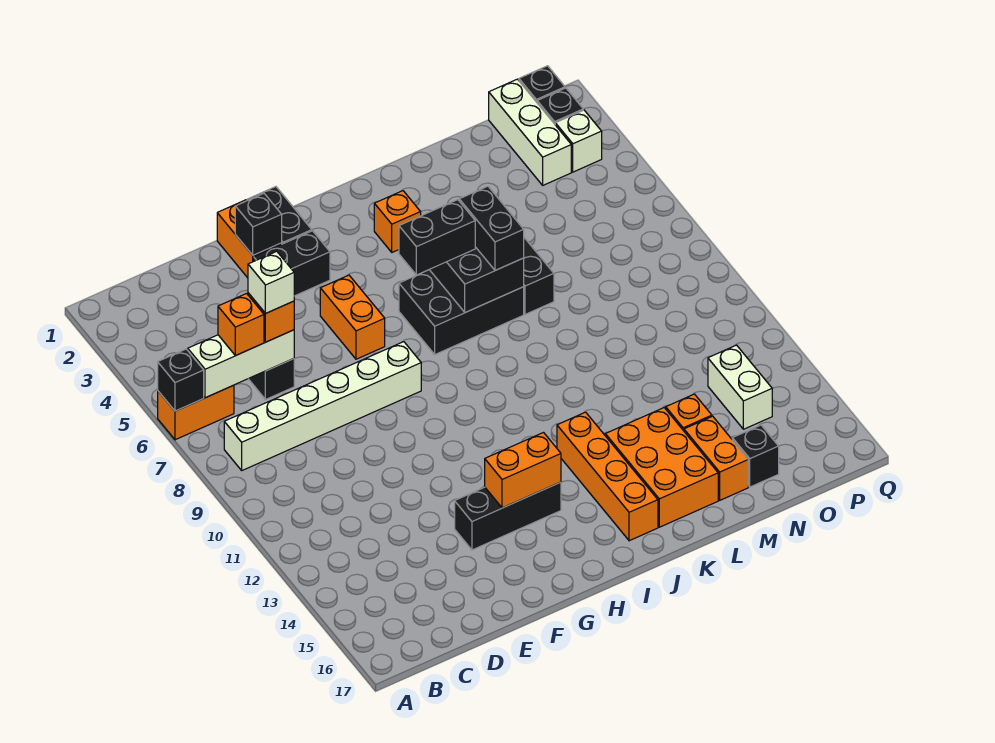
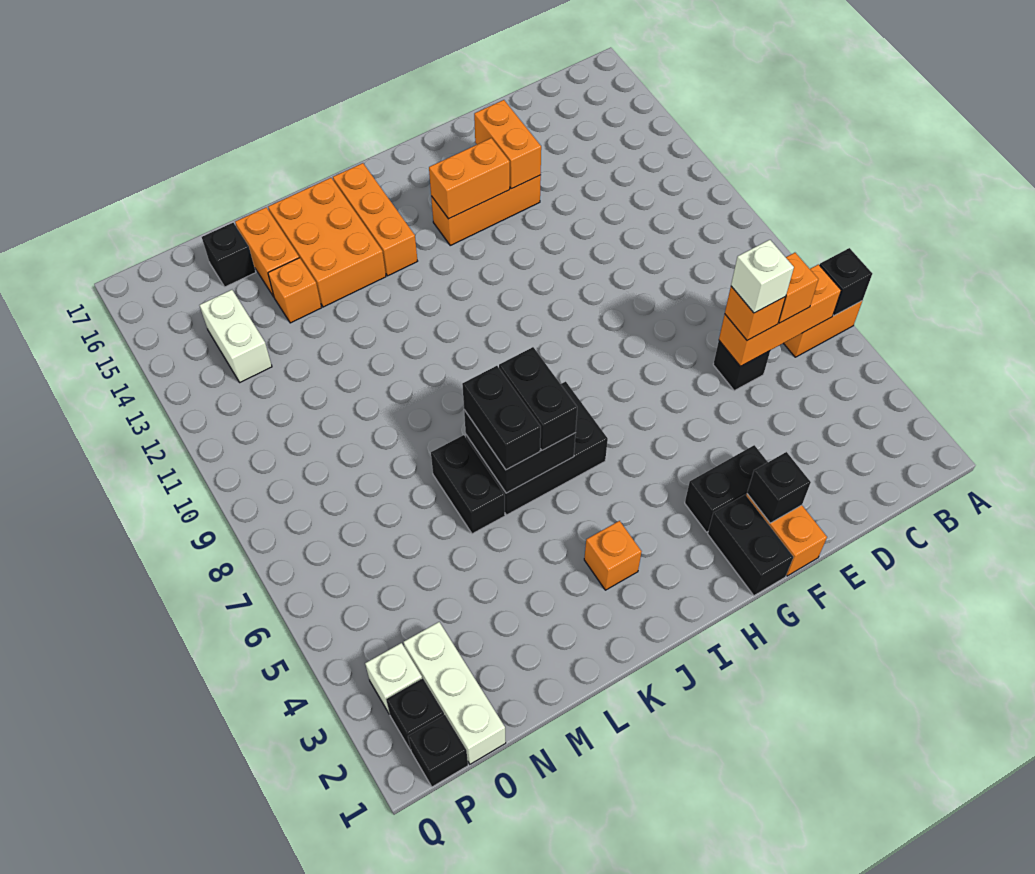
white brick B6:D6 level 2 -> orange brick B6:D6 level 2
white brick B8:G8 level 1 -> none
black brick F14:H14 level 1 -> orange brick F14:H14 level 1
orange brick G5:G6 level 1 -> orange brick F14:F15 level 2
black brick I6:J6 level 3 -> black brick J6:J7 level 3
orange brick J13:J16 level 1 -> orange brick J14:J16 level 1

